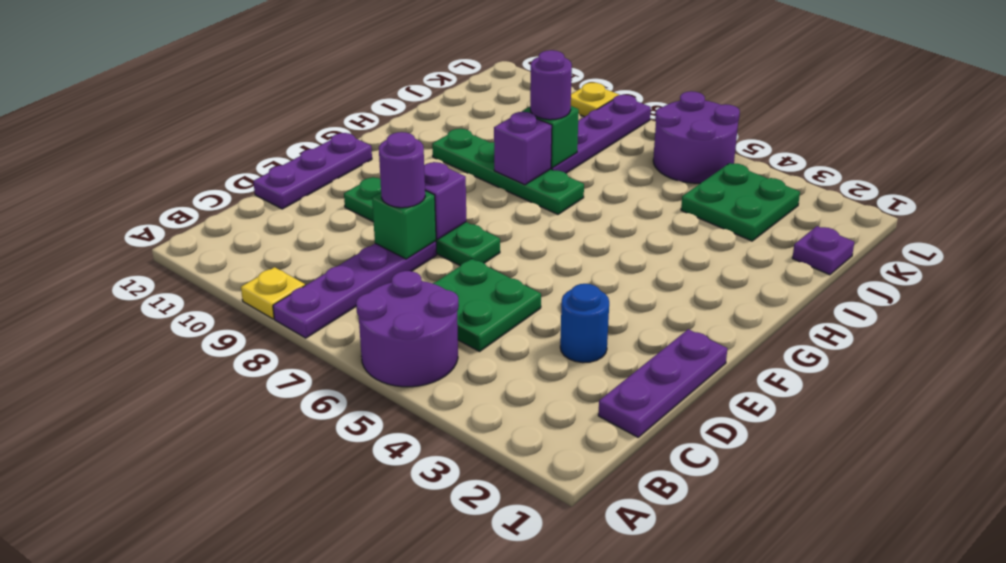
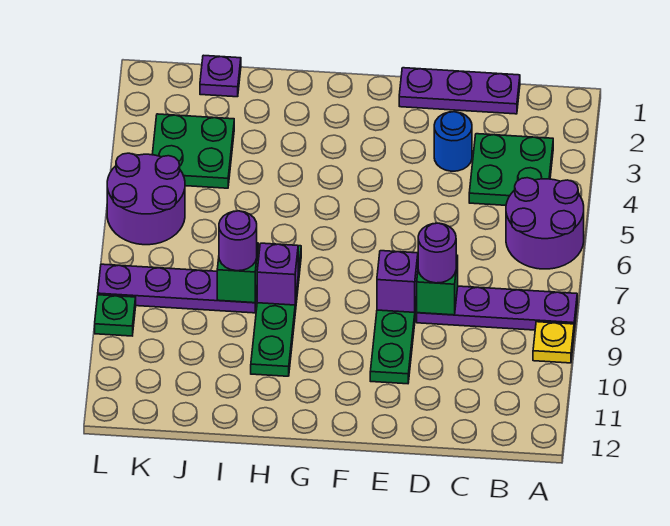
green plate C5:D6 level 1 -> green plate B3:C4 level 1
purple plate D12:F12 level 1 -> none
yellow plate L9 level 1 -> green plate L9 level 1

